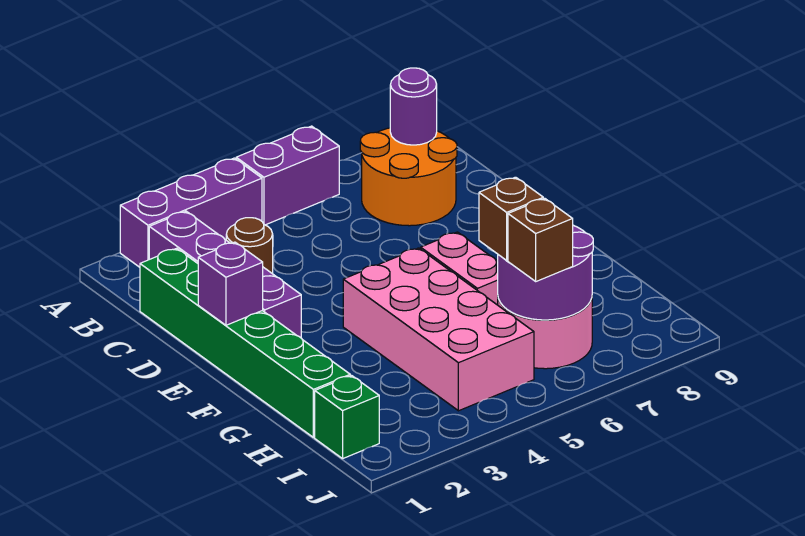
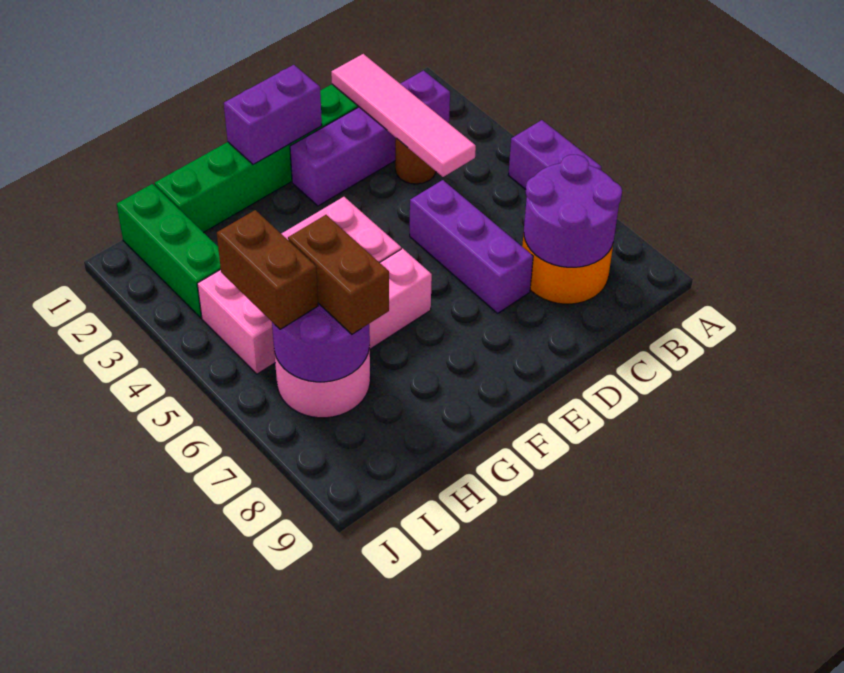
purple brick A2:A4 level 1 -> purple brick D5:D7 level 1
purple round brick B8 level 2 -> purple round brick B7:C8 level 2
none -> pink tile C1:C4 level 2
purple brick E1 level 2 -> purple brick E1:F1 level 2
brown brick H6 level 3 -> brown brick H6:H7 level 3
green brick I1 level 1 -> green brick I1:I3 level 1
brown brick I6 level 3 -> brown brick I5:I6 level 3

